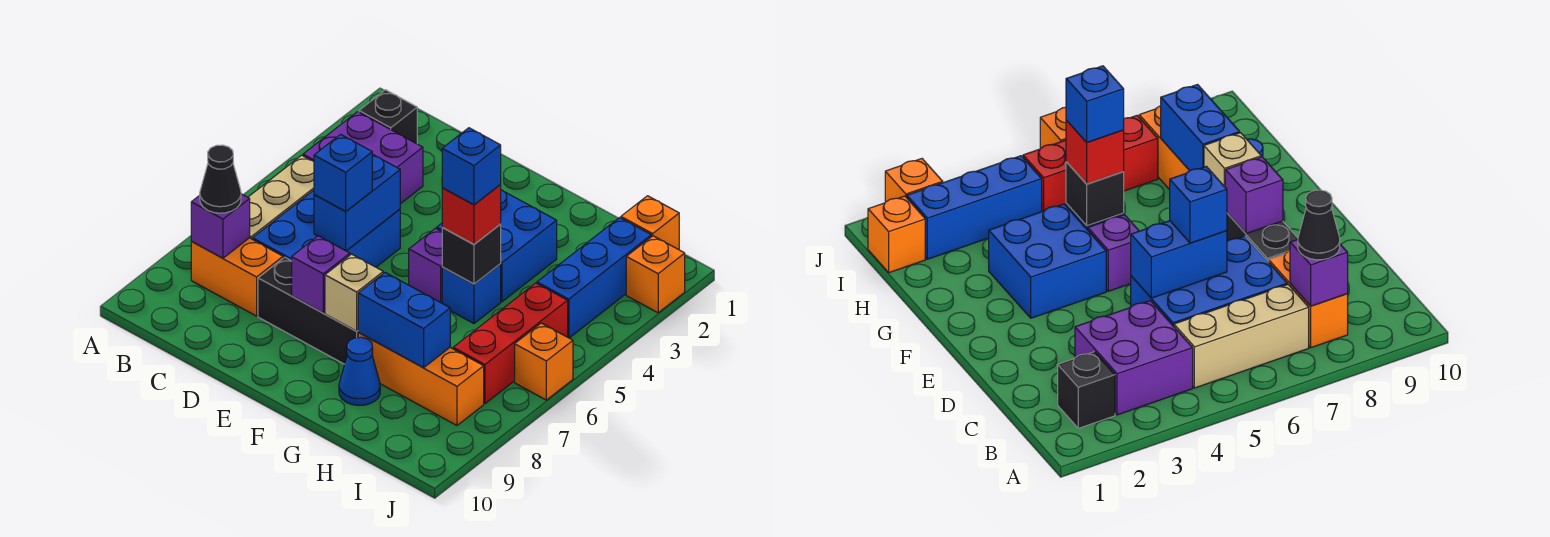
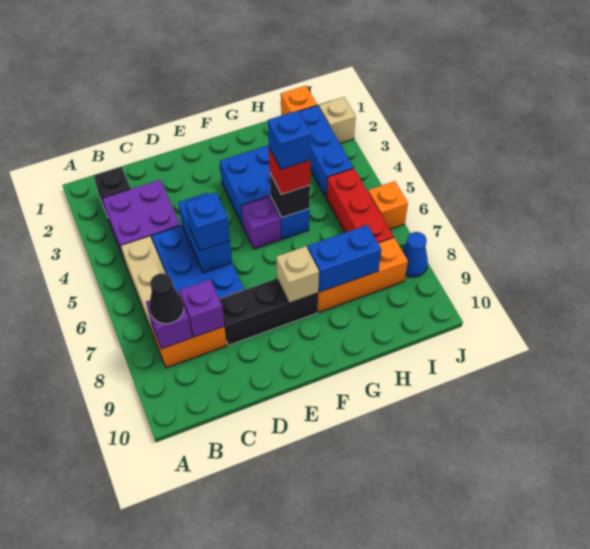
purple brick E8 level 2 -> purple brick C8 level 2
blue cone G9 level 1 -> blue cone J8 level 1
orange brick J2 level 1 -> tan brick J2 level 1

